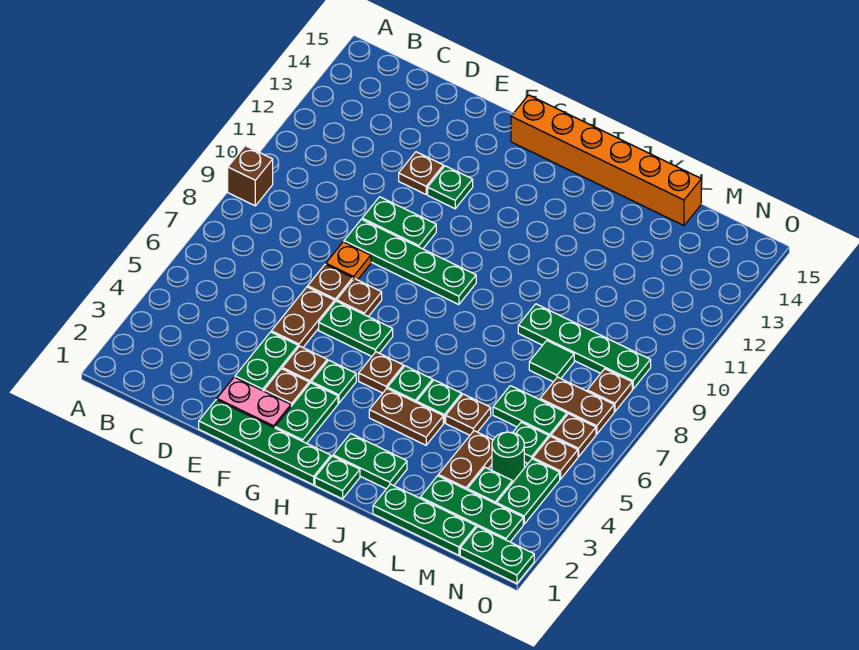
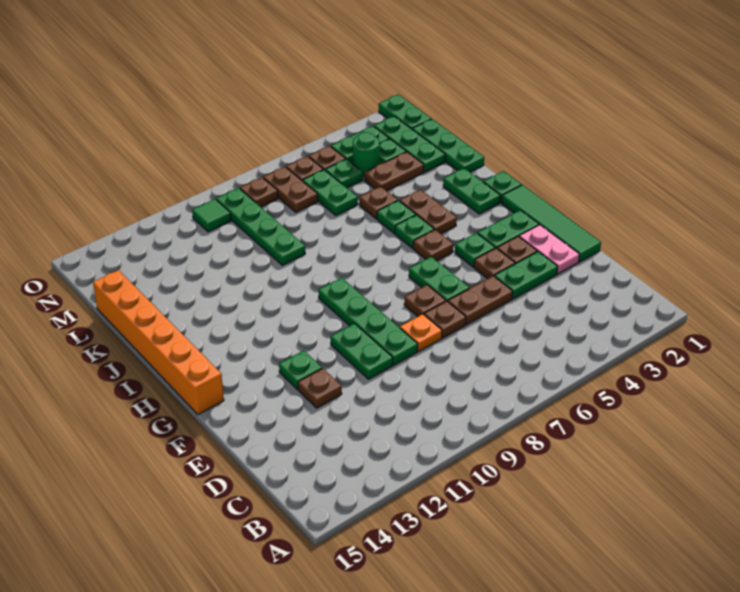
brown brick A9 level 1 -> none
green plate E1:H1 level 1 -> green tile E1:H1 level 1
green tile L8 level 1 -> green tile N10 level 1

